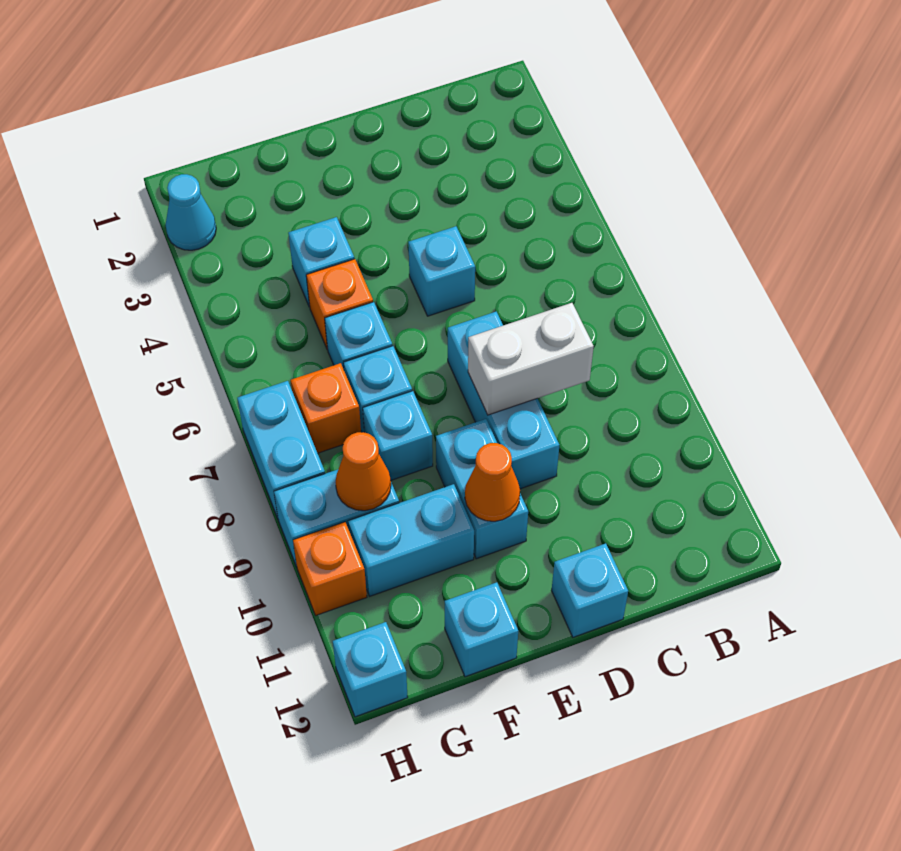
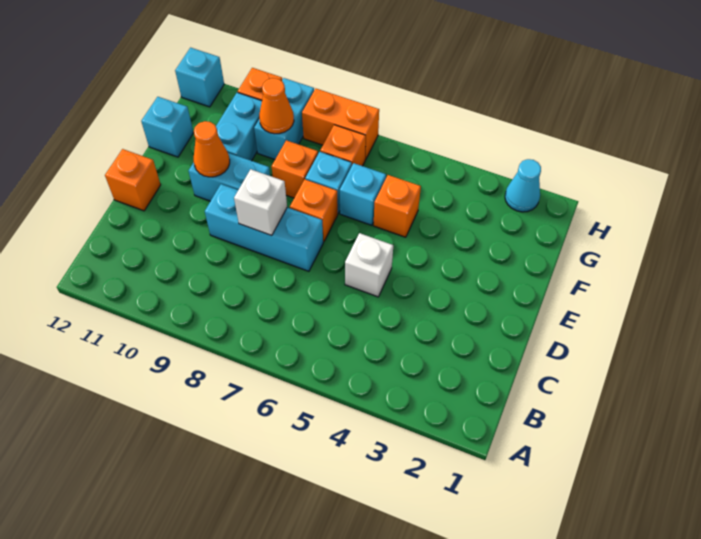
white brick C8:D8 level 2 -> white brick D8 level 2
cyan brick D5 level 1 -> white brick D5 level 1
cyan brick D12 level 1 -> orange brick D12 level 1
none -> orange brick E7 level 1
cyan brick F4 level 1 -> none
cyan brick F8 level 1 -> orange brick F8 level 1
cyan brick H7:H8 level 1 -> orange brick H7:H8 level 1

